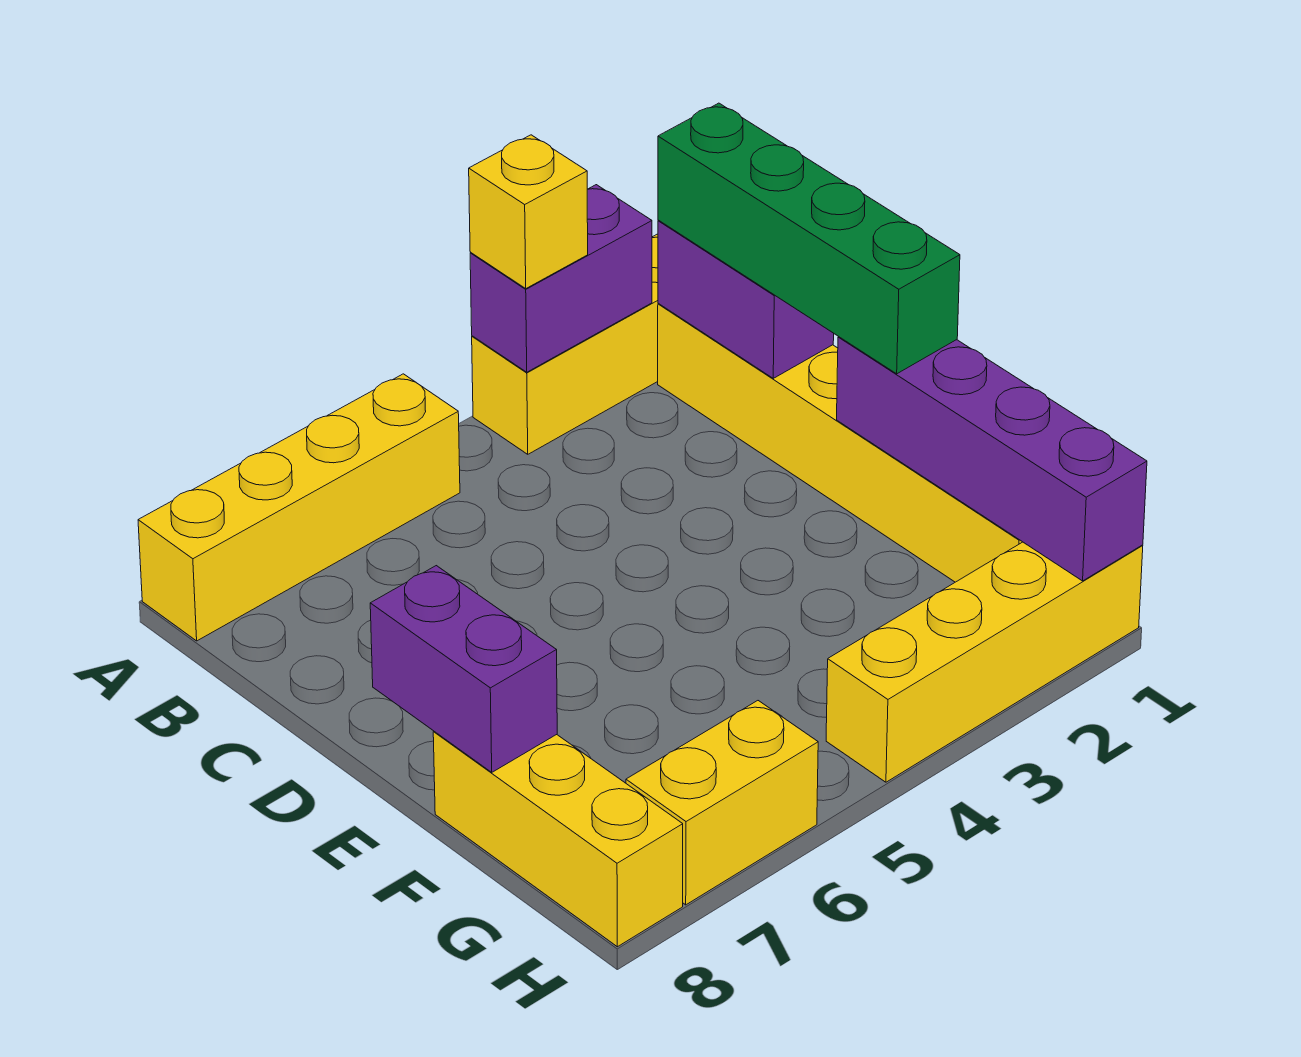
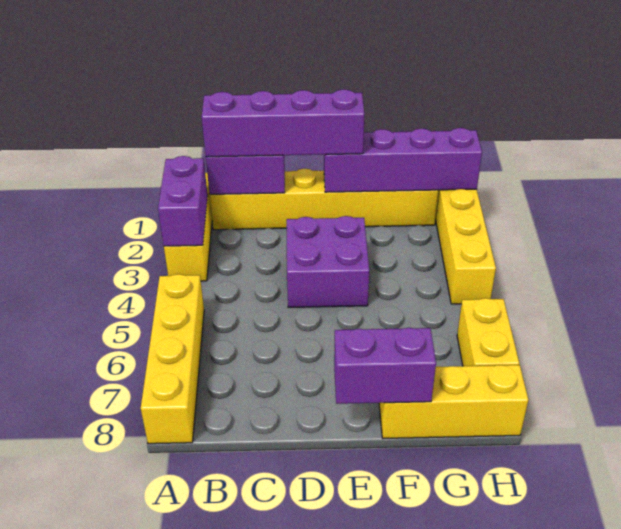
yellow brick A3 level 3 -> none
green brick B1:E1 level 3 -> purple brick B1:E1 level 3
none -> purple brick D3:E4 level 1

